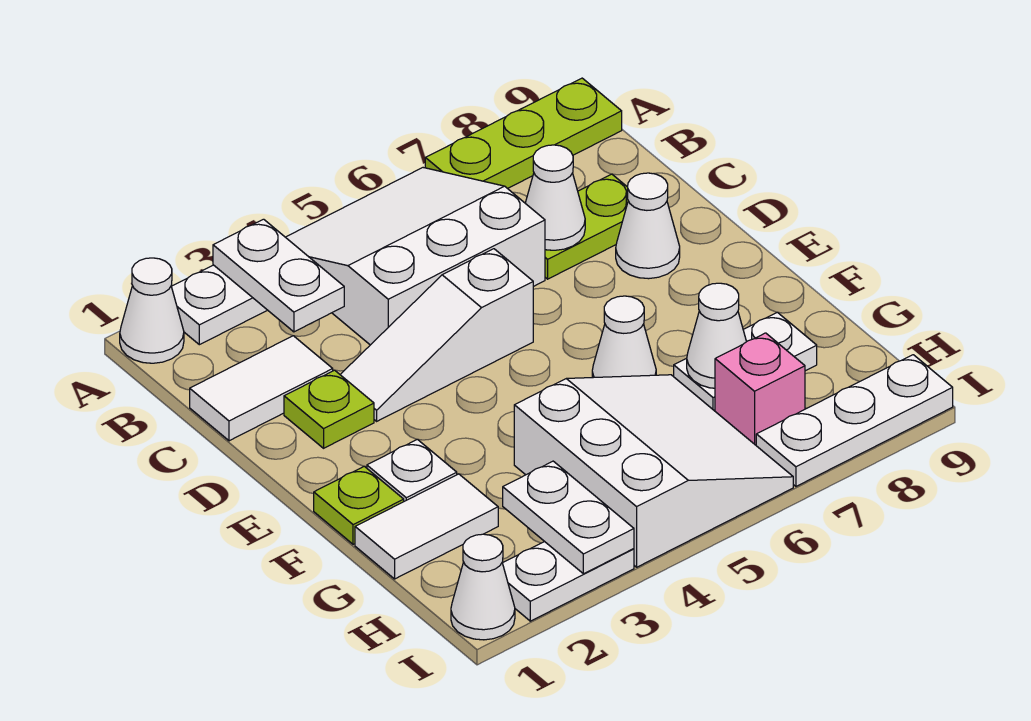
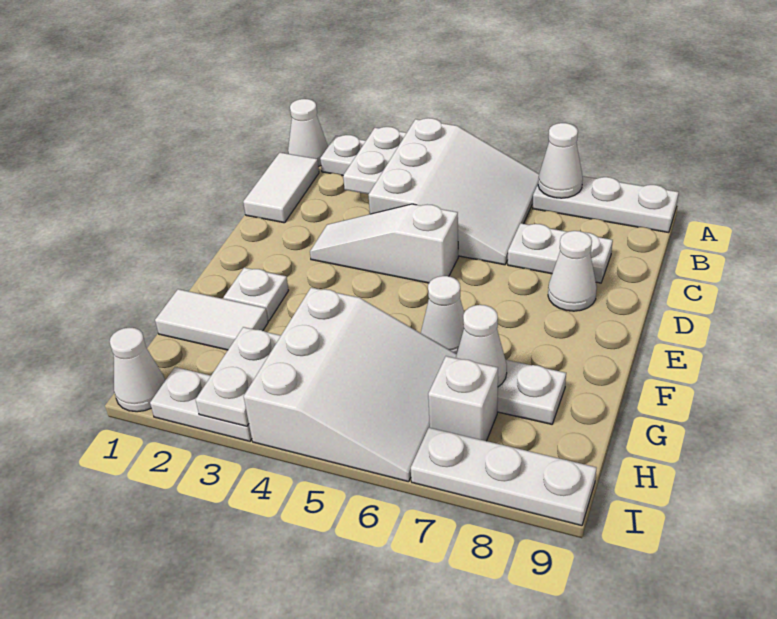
white slope A4:C6 level 1 top C -> white slope A4:C6 level 1 top 4
lime plate A7:A9 level 1 -> white plate A7:A9 level 1
white tile C1:C2 level 1 -> white tile B1:C1 level 1
lime plate C7:C8 level 1 -> white plate C7:C8 level 1
white cone C7 level 2 -> white cone A7 level 2
lime plate D2 level 1 -> none
lime plate F1 level 1 -> none
pink brick H7 level 1 -> white brick H7 level 1

